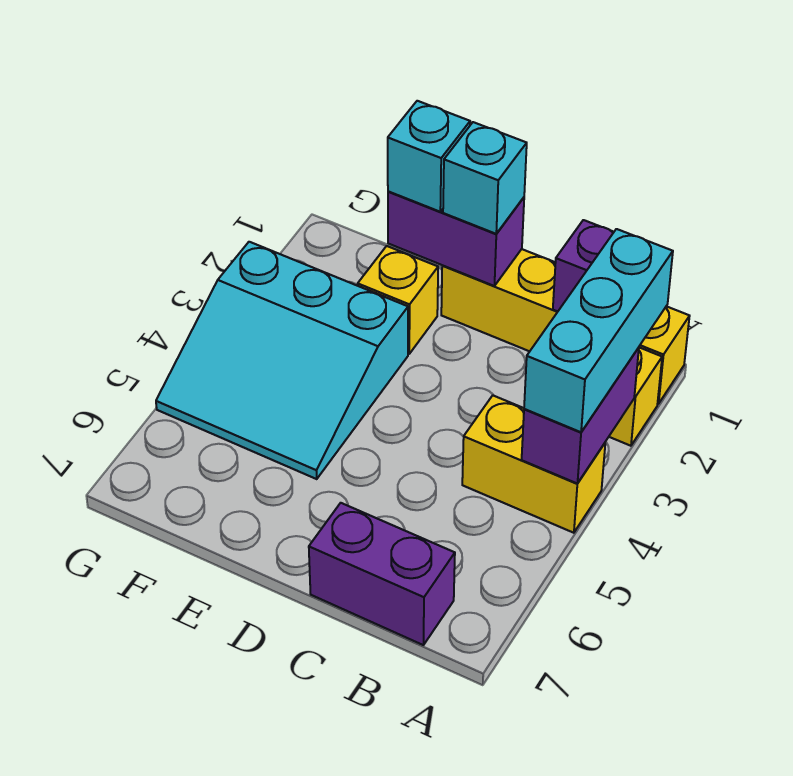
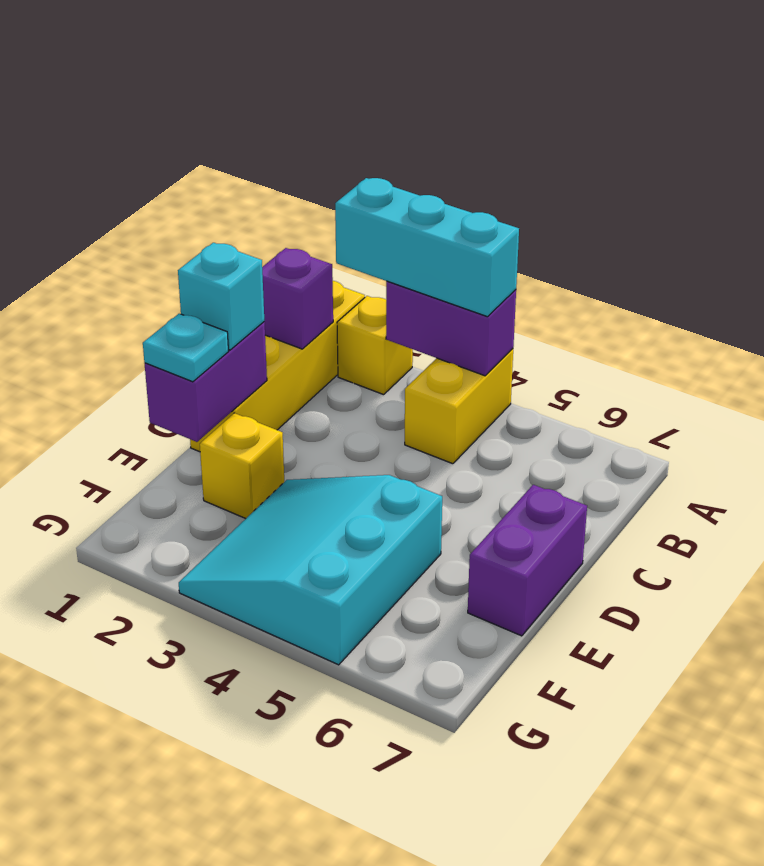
purple brick B7:C7 level 1 -> purple brick D7:E7 level 1
cyan brick E1 level 3 -> cyan plate E1 level 3
cyan slope E3:G5 level 1 top 3 -> cyan slope E3:G5 level 1 top 5

